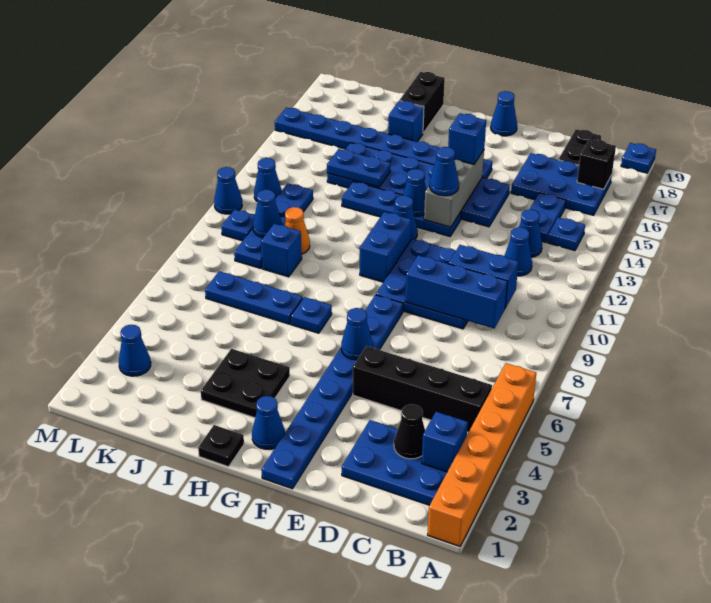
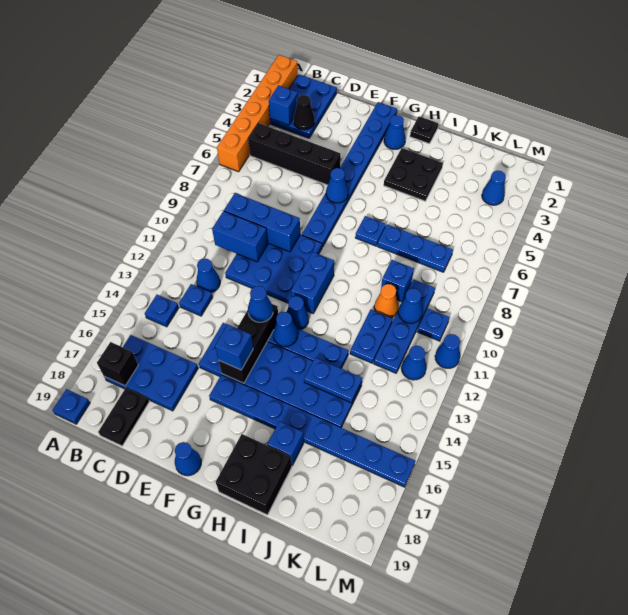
blue plate B2:D3 level 1 -> blue plate B1:C3 level 1
blue cone C13 level 1 -> blue plate C13 level 1
blue plate C14:C15 level 1 -> blue plate J11:J12 level 1
grey brick F13:F15 level 2 -> black brick F13:F15 level 2
black brick I18:I19 level 1 -> black brick H18:I19 level 1

